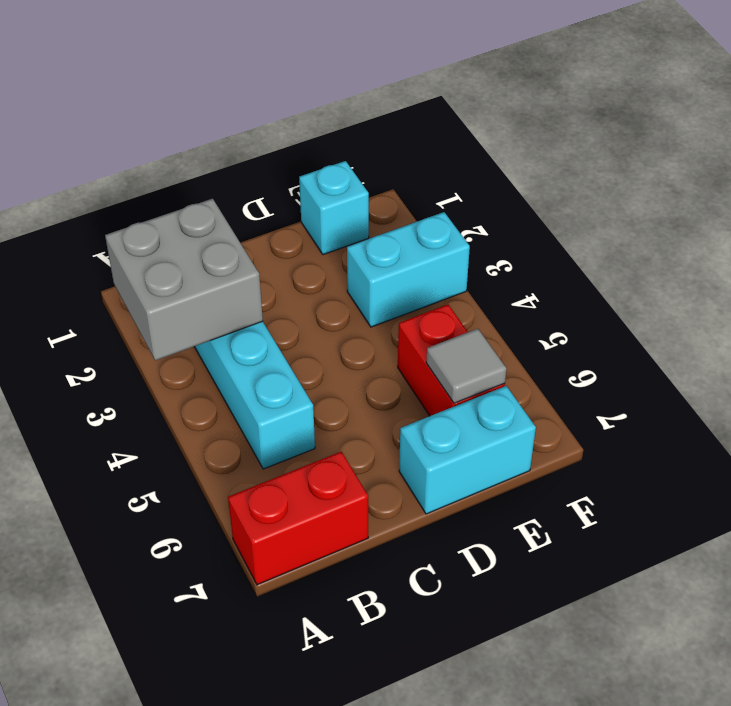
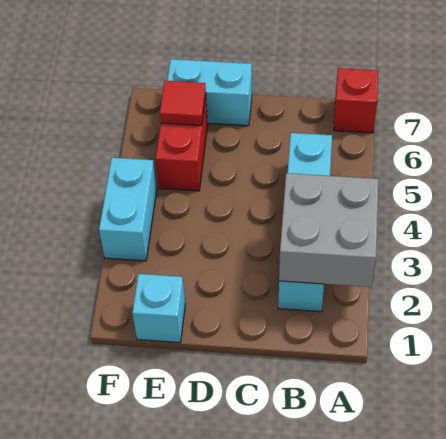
red brick A7:B7 level 1 -> red brick A7 level 1
cyan brick E3:F3 level 1 -> cyan brick F3:F4 level 1
grey tile E6 level 2 -> red tile E6 level 2

